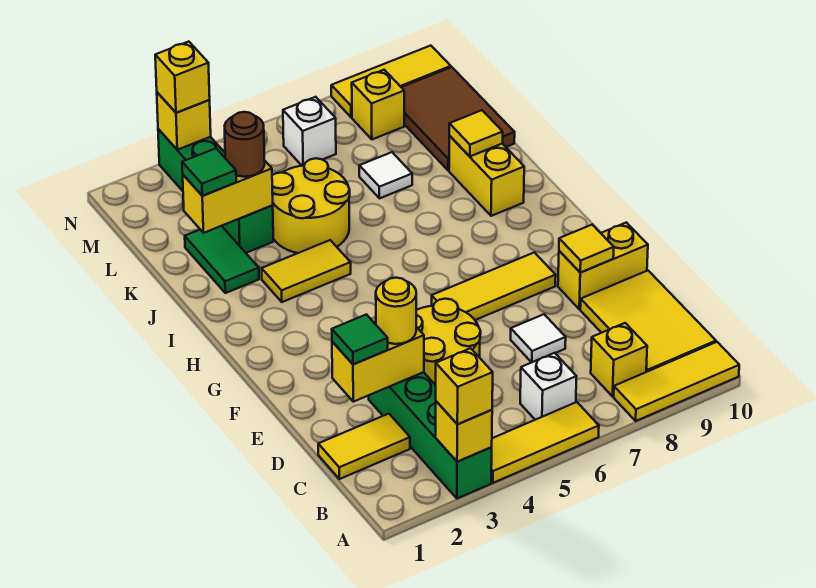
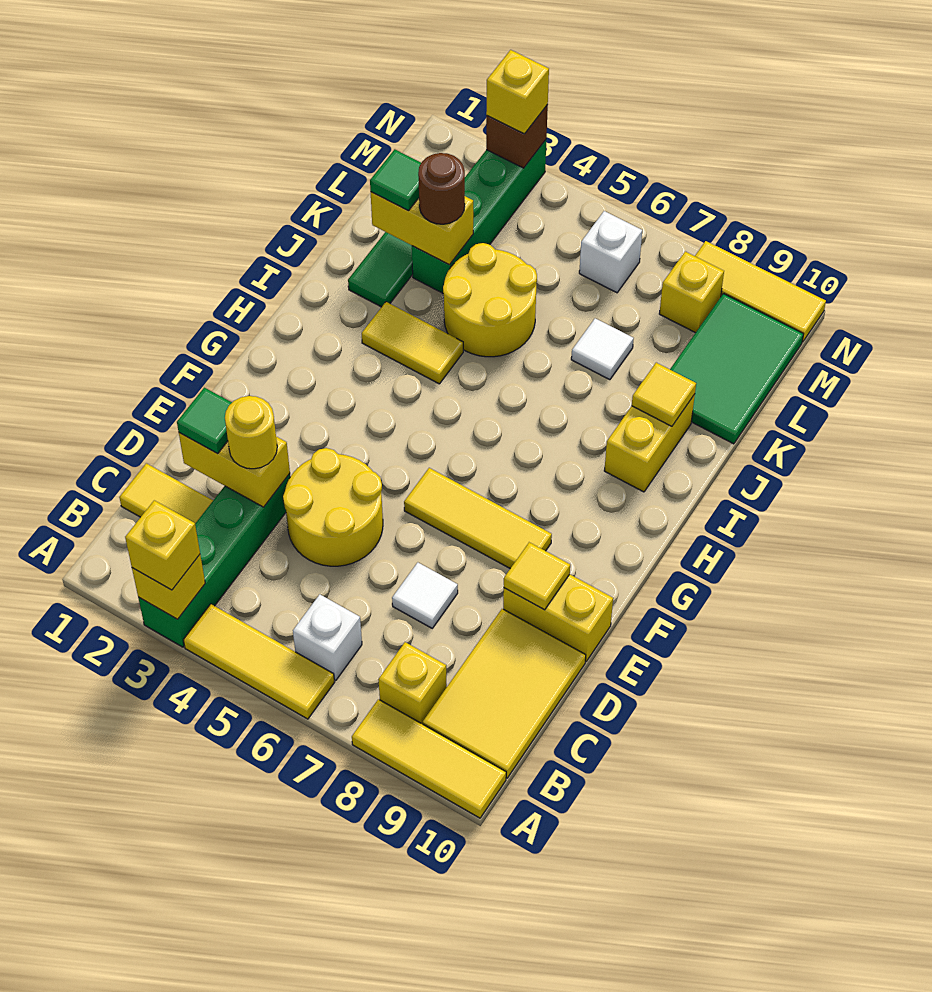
brown tile K9:M10 level 1 -> green tile K9:M10 level 1
yellow brick N3 level 2 -> brown brick N3 level 2

